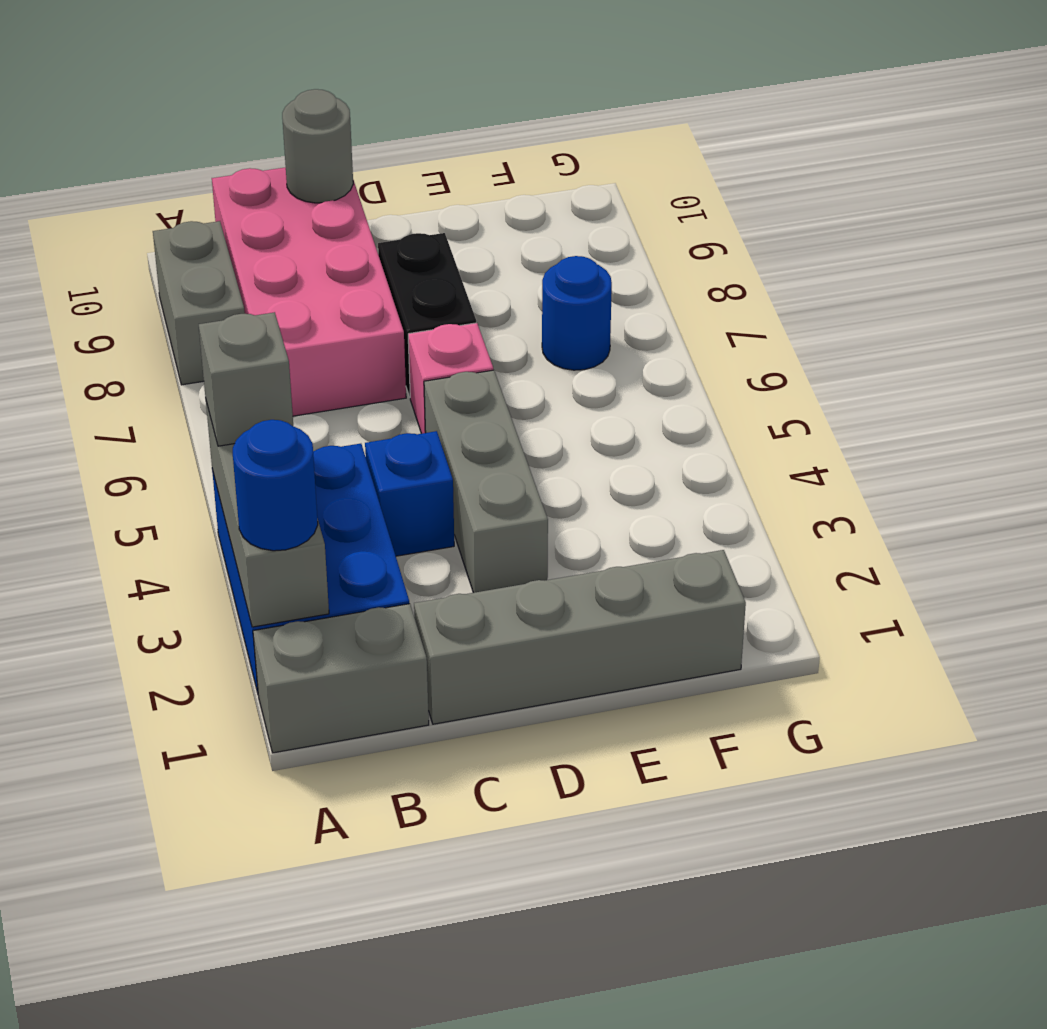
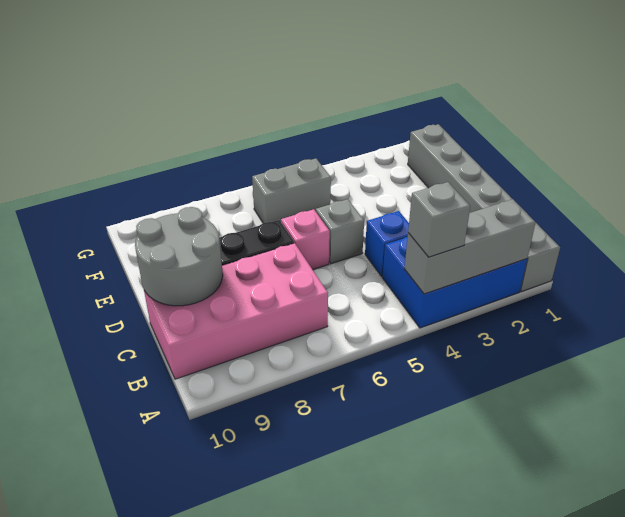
blue round brick A2 level 3 -> none
grey brick A8:A9 level 1 -> grey brick F5:F6 level 1
grey round brick C10 level 2 -> grey round brick C9:D10 level 2
grey brick D3:D5 level 1 -> grey brick D5 level 1
blue round brick F7 level 1 -> none

